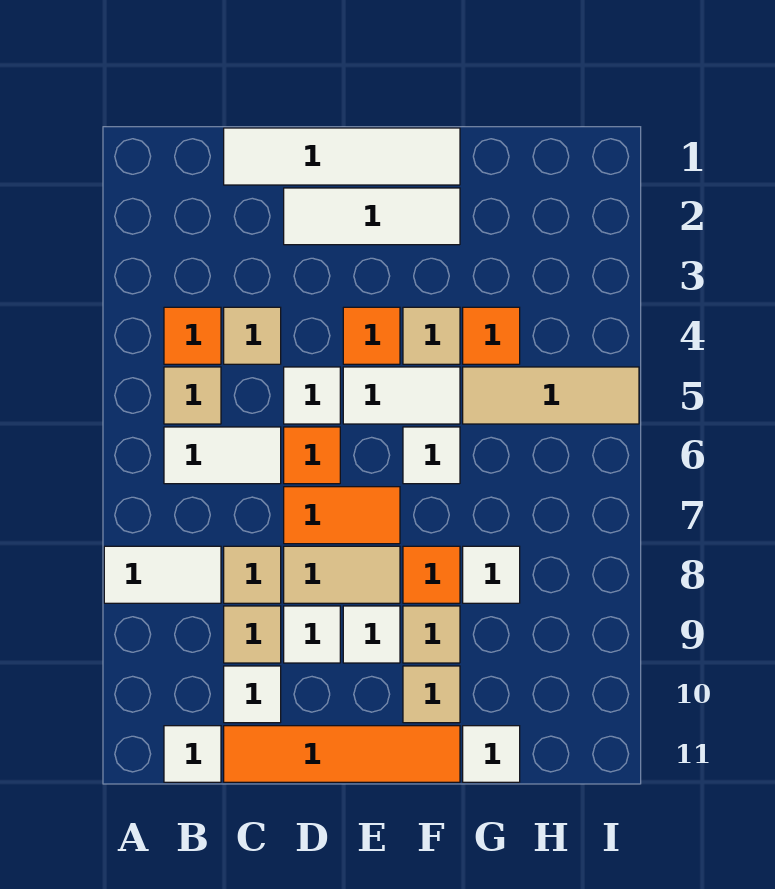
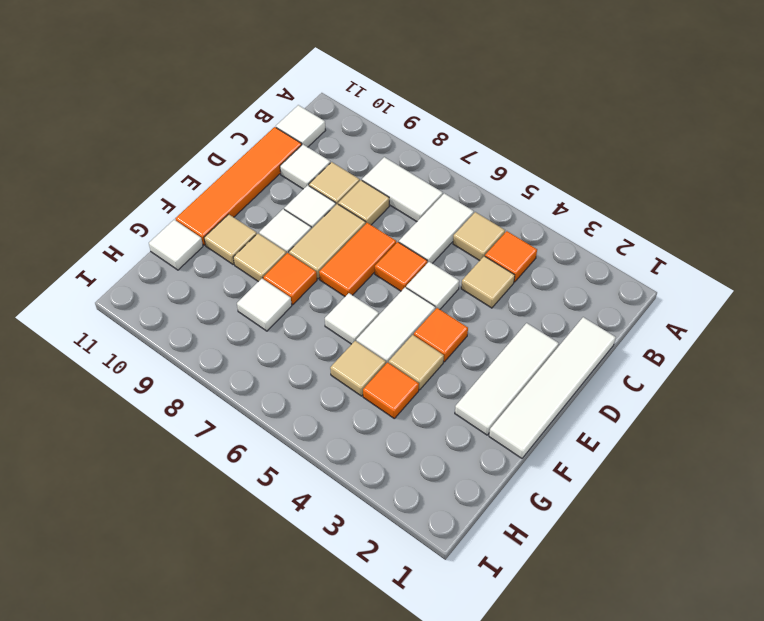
white tile A8:B8 level 1 -> white tile B7:B8 level 1
tan tile G5:I5 level 1 -> tan tile G5 level 1

